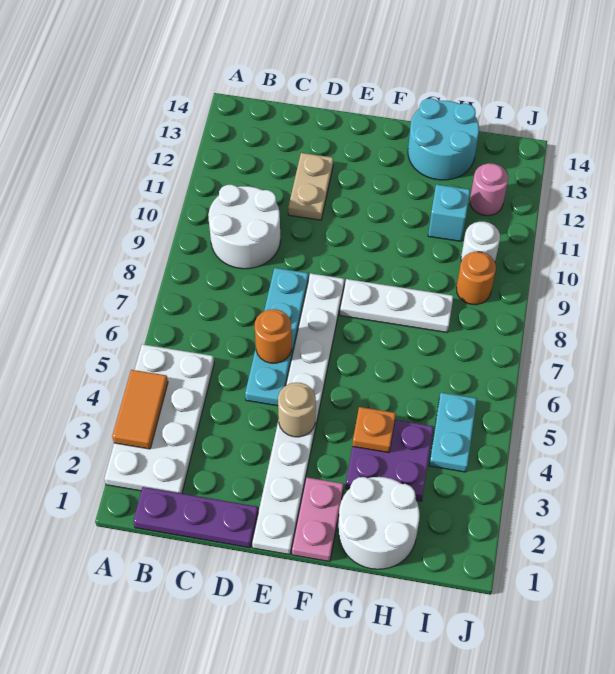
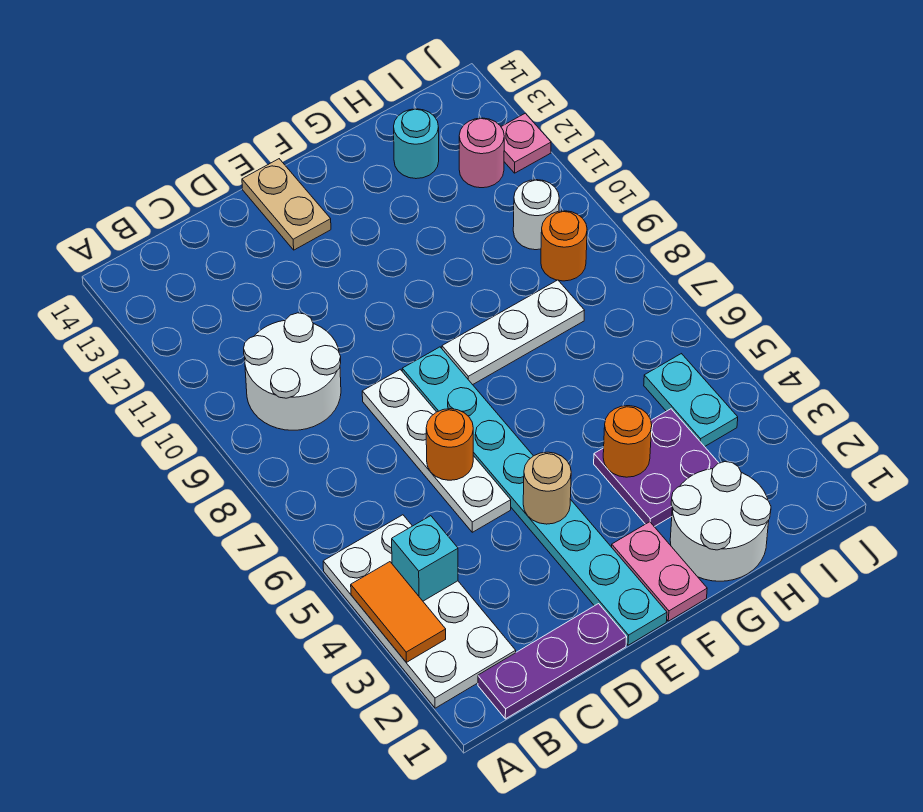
cyan plate D5:D8 level 1 -> white plate D5:D8 level 1
tan plate D11:D12 level 1 -> tan plate E13:E14 level 1
white plate E1:E8 level 1 -> cyan plate E1:E8 level 1
orange plate G4 level 2 -> orange round brick G4 level 2
cyan round brick G13:H14 level 1 -> cyan round brick H13 level 1
cyan brick H11 level 1 -> cyan brick B4 level 2
none -> pink plate J12 level 1

